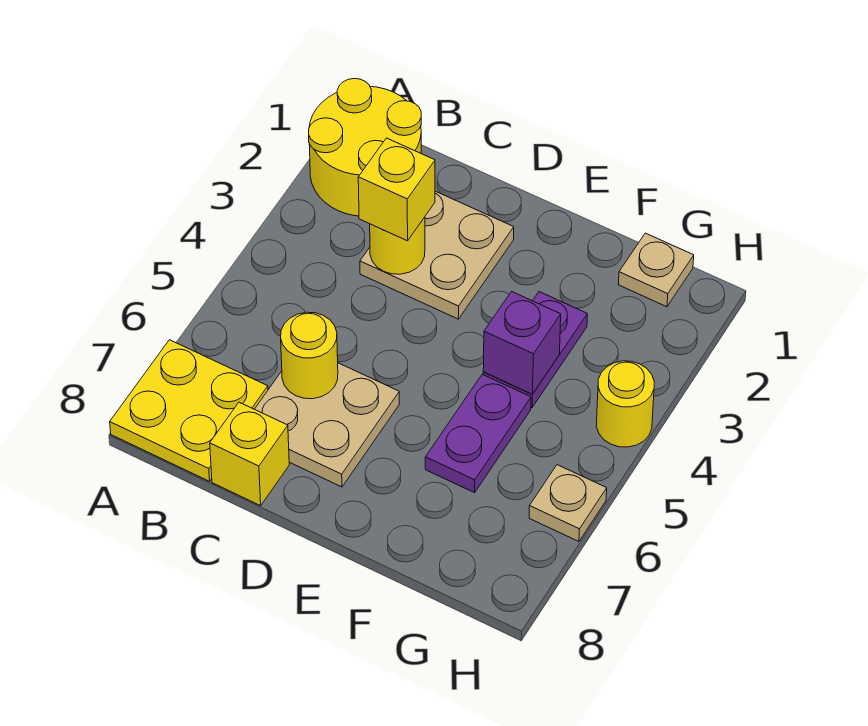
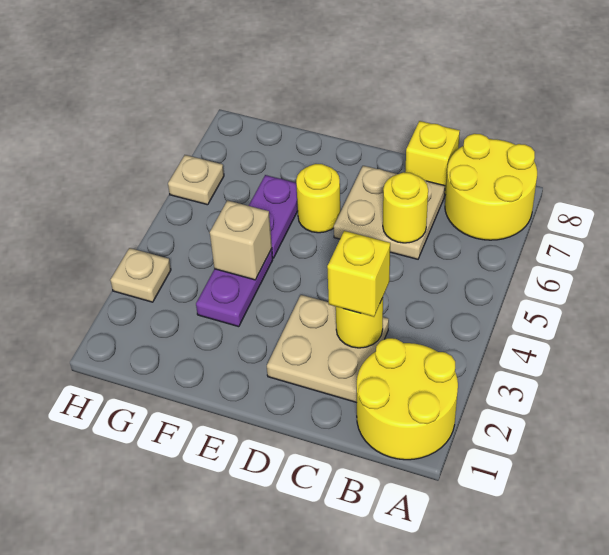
yellow plate A7:B8 level 1 -> yellow round brick A7:B8 level 1
purple brick F4 level 2 -> tan brick F4 level 2
tan plate G1 level 1 -> tan plate H3 level 1
yellow round brick H4 level 1 -> yellow round brick E6 level 1

